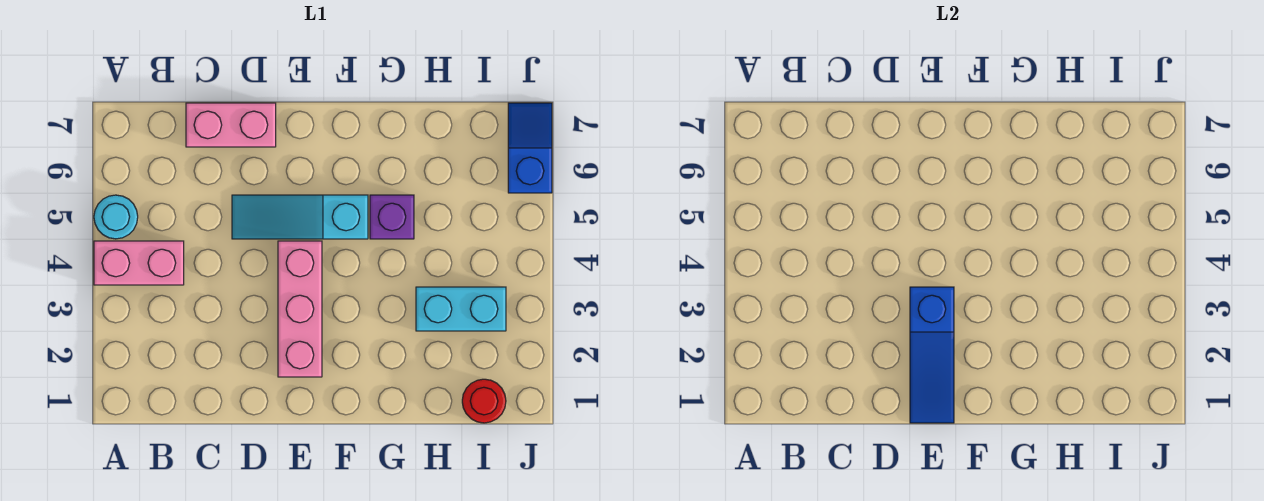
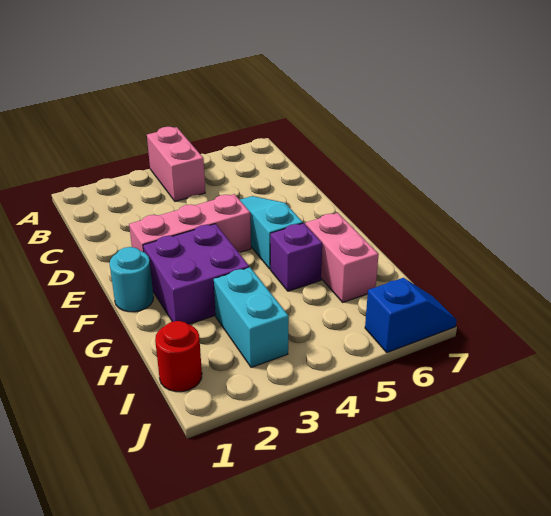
cyan round brick A5 level 1 -> cyan round brick F1 level 1
pink brick C7:D7 level 1 -> pink brick G6:H6 level 1
blue slope E1:E3 level 2 top 3 -> none
none -> purple brick F2:G3 level 1

